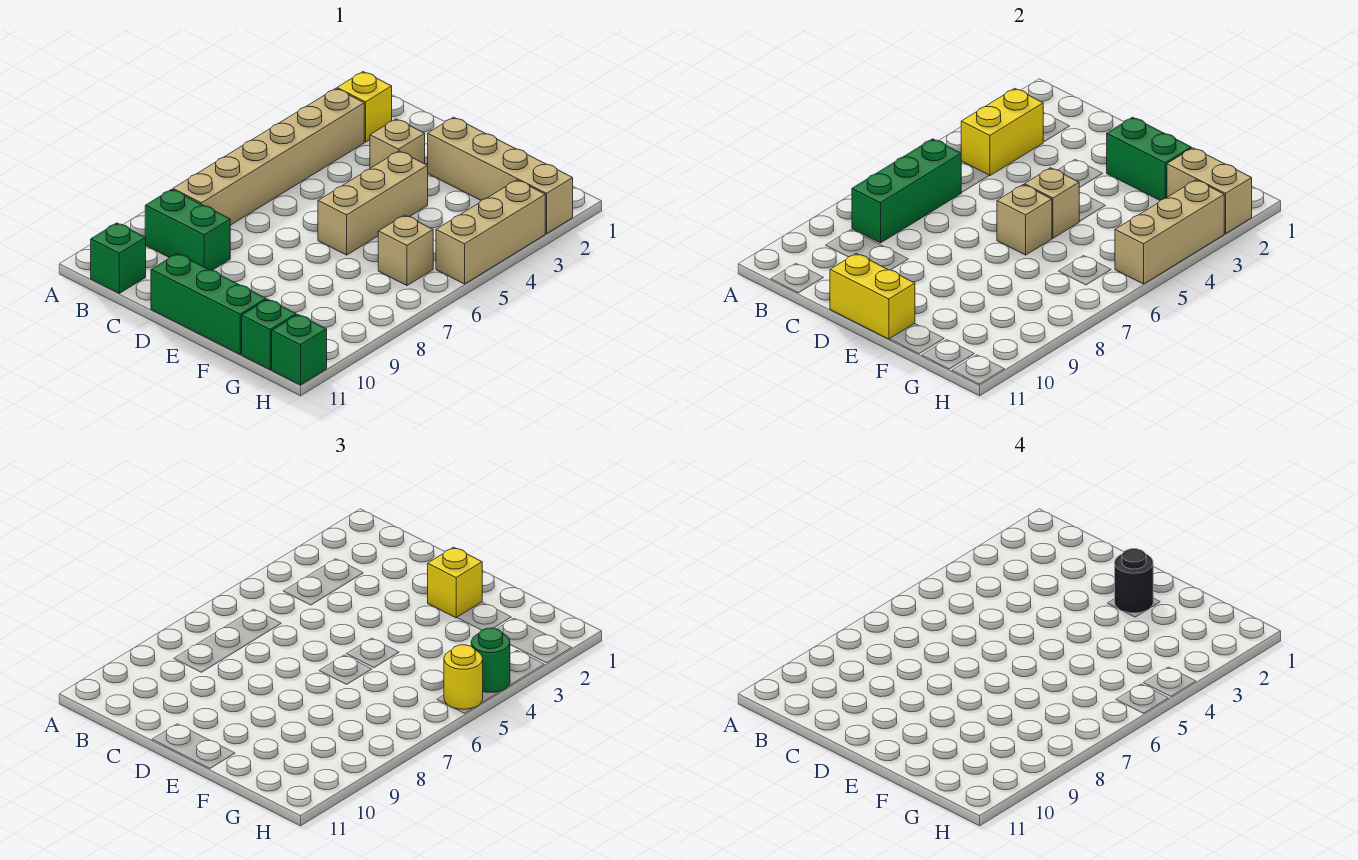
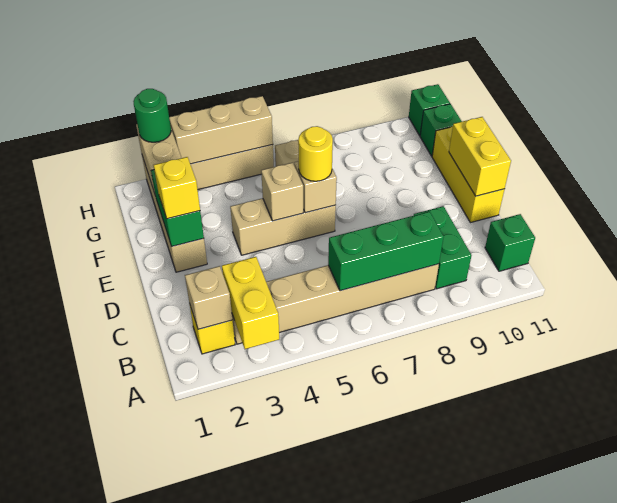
yellow brick B3:B4 level 2 -> yellow brick A3:B3 level 2
tan brick D3 level 1 -> tan brick B2 level 2
green brick D11:F11 level 1 -> yellow brick D11:F11 level 1
black round brick E2 level 4 -> none
green round brick H4 level 3 -> green round brick H2 level 3
yellow round brick H5 level 3 -> yellow round brick E6 level 3

